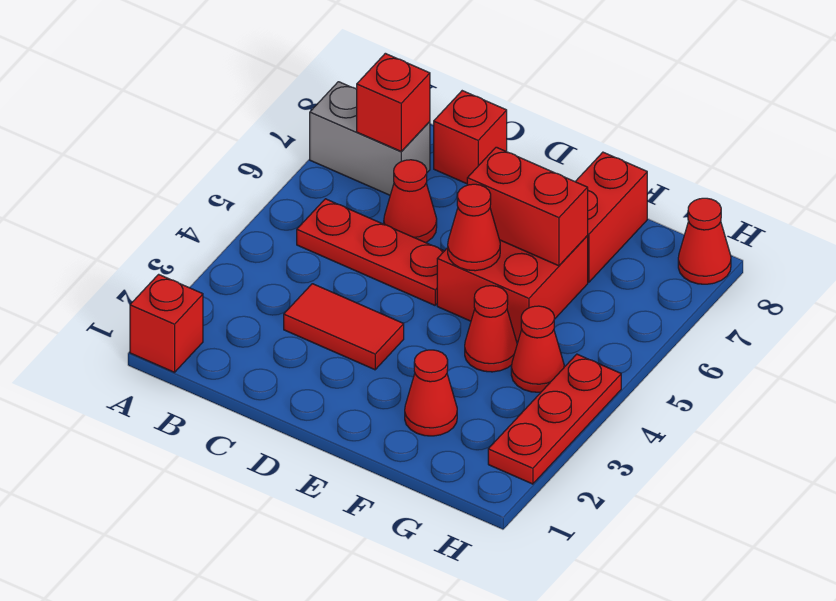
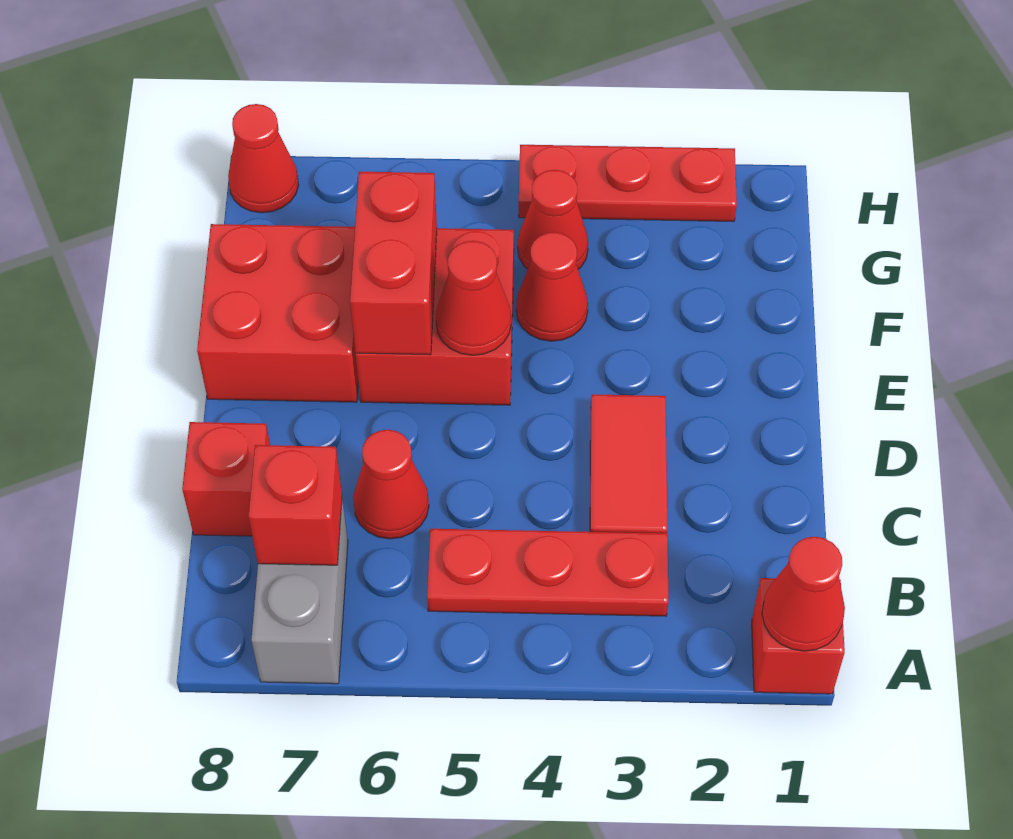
red plate B5:D5 level 1 -> red plate B3:B5 level 1
red cone F2 level 1 -> red cone A1 level 2
red brick F7:F8 level 1 -> red brick E7:F8 level 1

